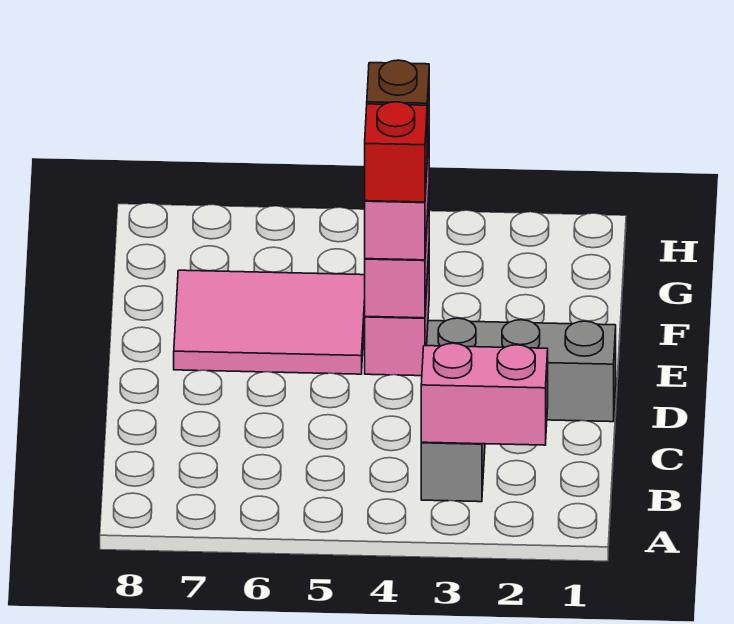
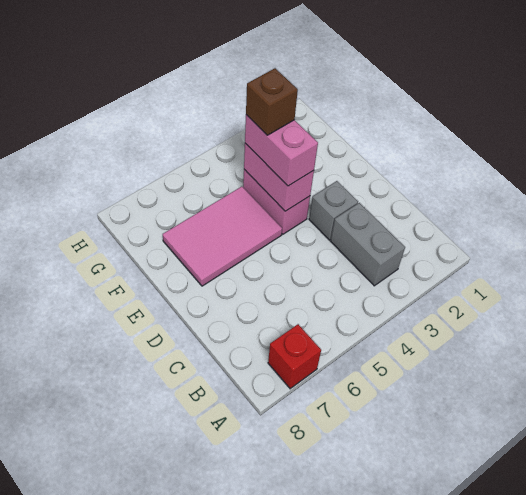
pink brick B2:B3 level 2 -> none
grey brick D1:D3 level 1 -> grey brick D3 level 1
red brick E4 level 4 -> red brick A7 level 1

